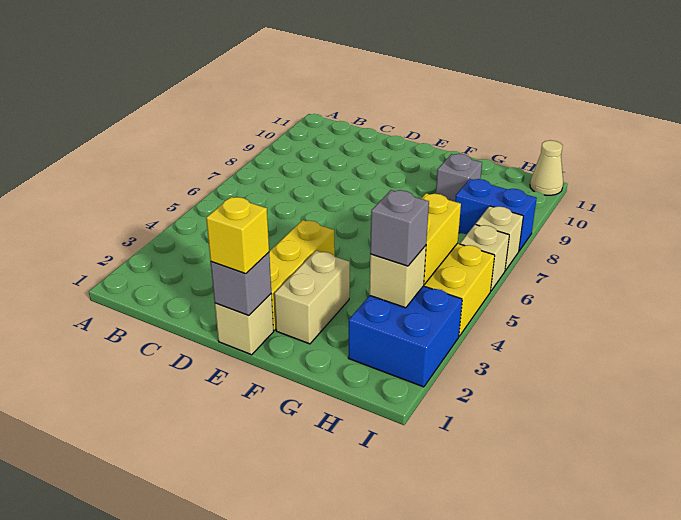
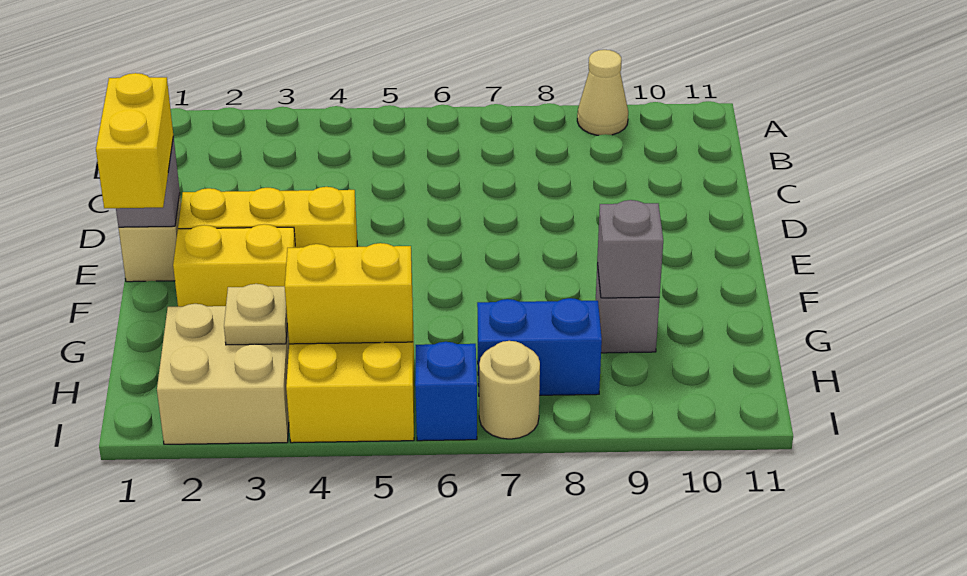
yellow brick E1 level 3 -> yellow brick E1:F1 level 3
tan brick F2:F3 level 1 -> yellow brick F2:F3 level 1
blue brick H2:I3 level 1 -> tan brick H2:I3 level 1
tan brick H3 level 2 -> tan plate H3 level 2
grey brick H3 level 3 -> grey brick G9 level 2
blue brick H8:I8 level 1 -> blue brick H7:H8 level 1
tan brick I6 level 1 -> blue brick I6 level 1
tan brick I7 level 1 -> tan round brick I7 level 1
tan cone I11 level 1 -> tan cone A9 level 1

